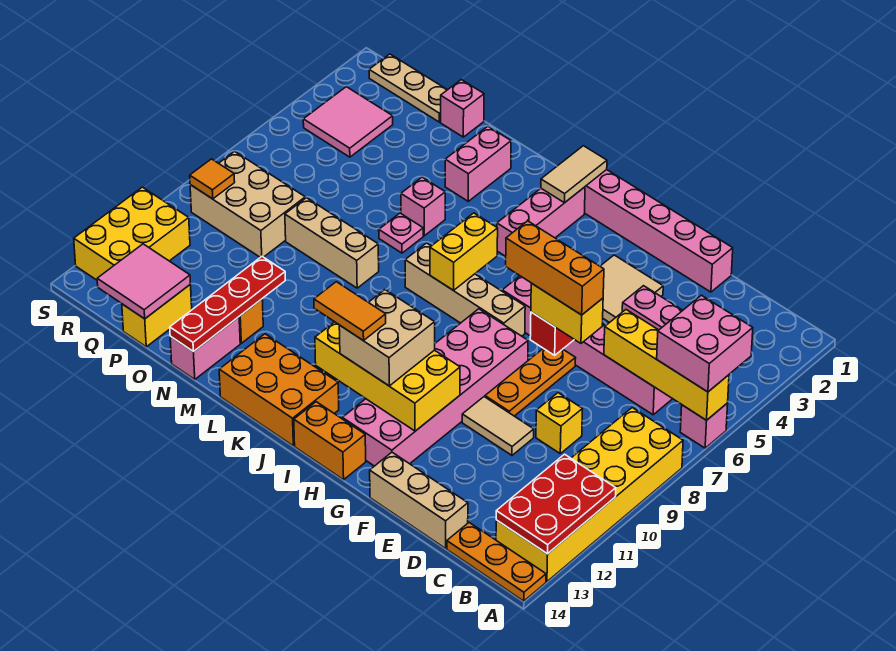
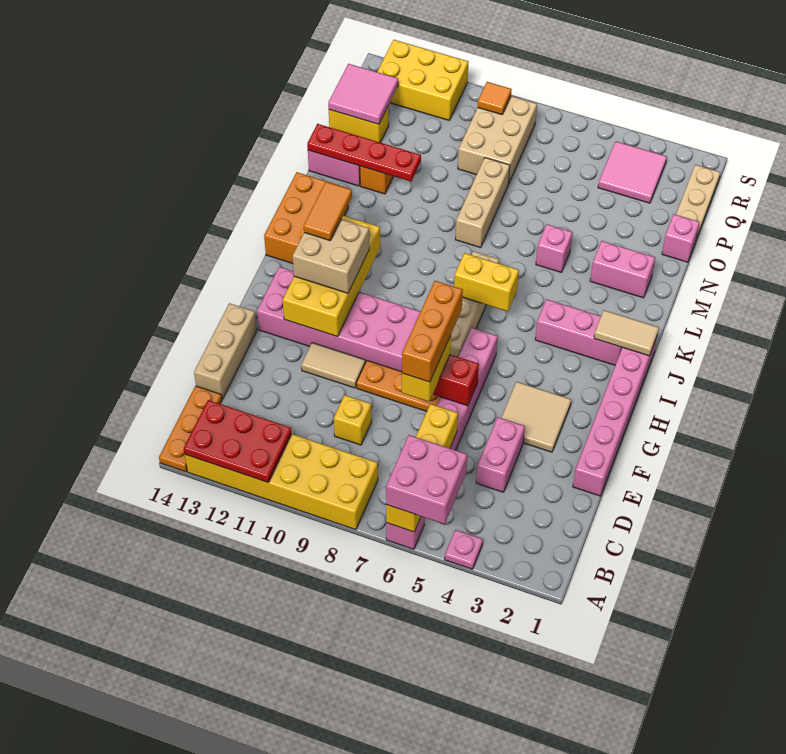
tan tile E10:F10 level 1 -> tan tile F10:F11 level 1
orange brick H14:I14 level 1 -> none
pink plate M6 level 1 -> pink plate A4 level 1

